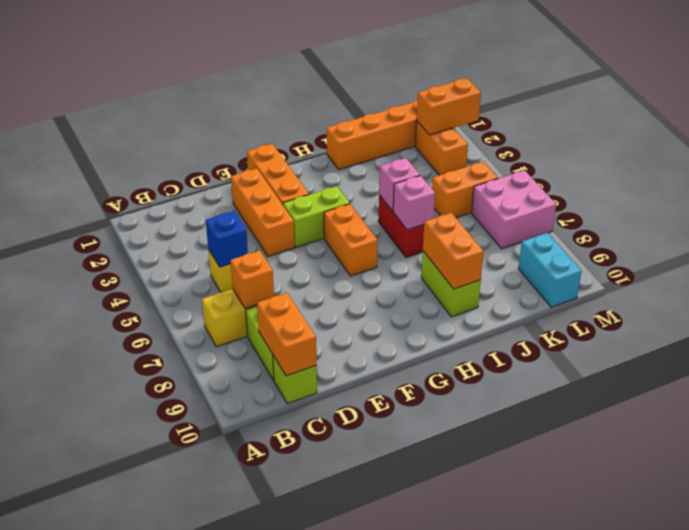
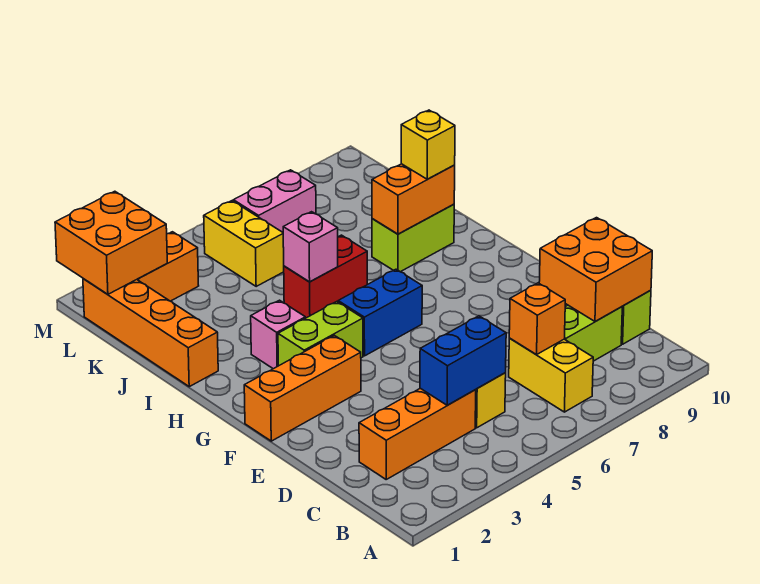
blue brick C5 level 2 -> blue brick C4:C5 level 2
orange brick C9:C10 level 2 -> orange brick C9:D10 level 2
orange brick E2:E4 level 1 -> orange brick C2:C4 level 1
lime brick F4:G4 level 1 -> lime brick G3:G4 level 1
orange brick G5:G6 level 1 -> blue brick G5:G6 level 1
pink brick I6 level 2 -> pink brick H3 level 1
none -> yellow brick I9 level 3
orange brick K5:L5 level 1 -> yellow brick K5:L5 level 1
orange brick L2:M2 level 2 -> orange brick L1:M2 level 2
pink brick L6:M7 level 1 -> pink brick L6:L7 level 1
cyan brick L9:L10 level 1 -> none

